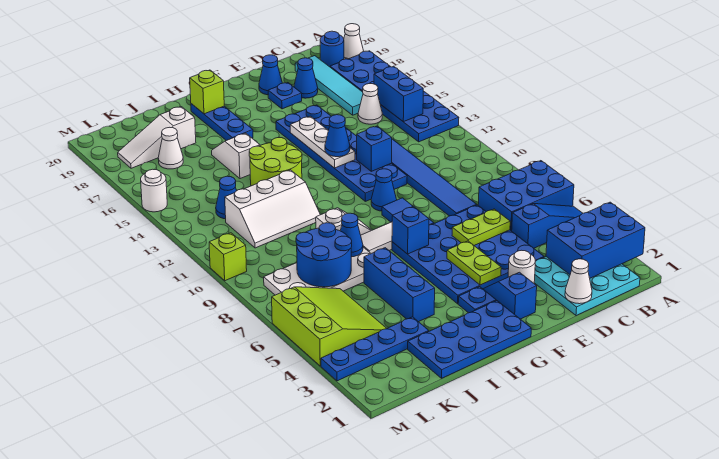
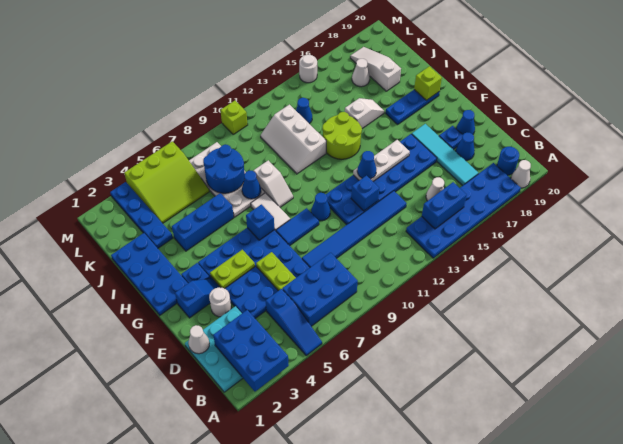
blue brick A6:C7 level 1 -> blue brick B6:C8 level 1
cyan tile C16:C19 level 1 -> cyan tile C17:F17 level 1

